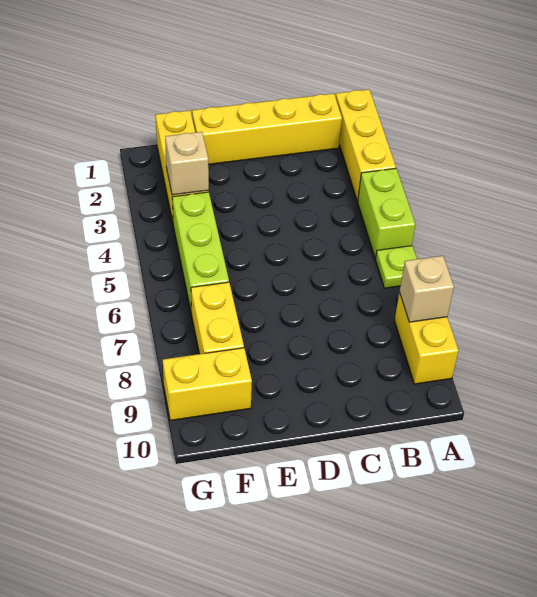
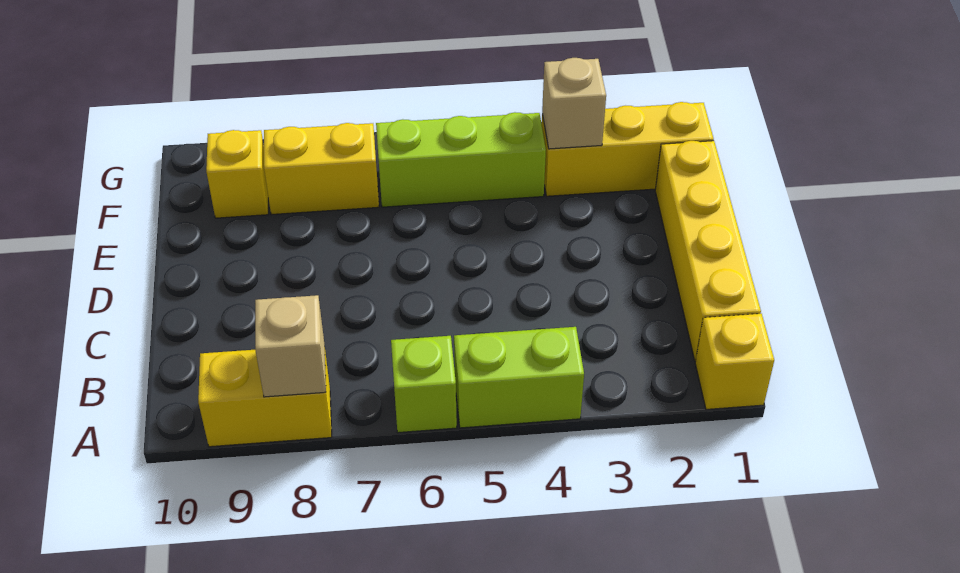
yellow brick A1:A3 level 1 -> yellow brick A1 level 1
lime plate A6 level 1 -> lime brick A6 level 1
yellow brick F9:G9 level 1 -> yellow brick F9 level 1

